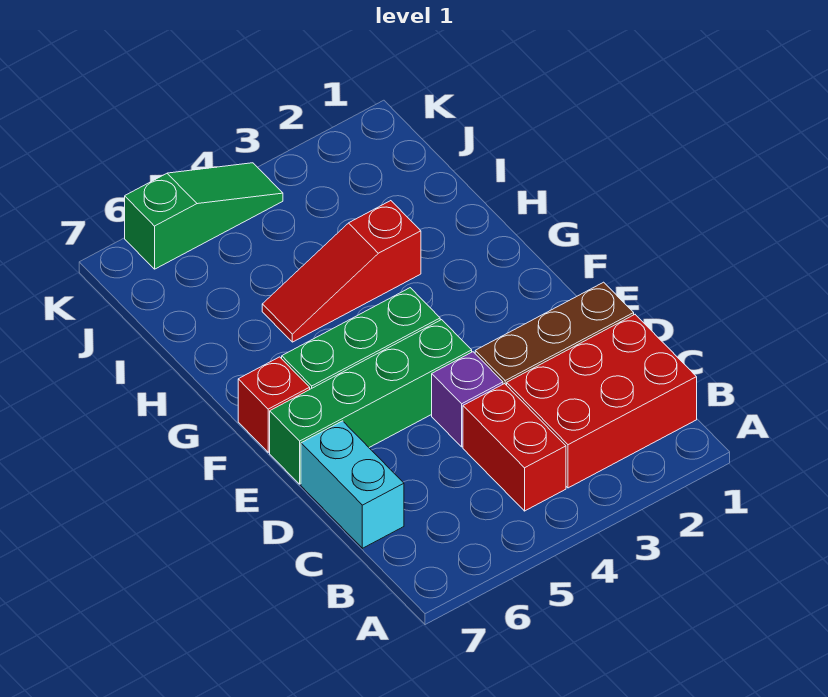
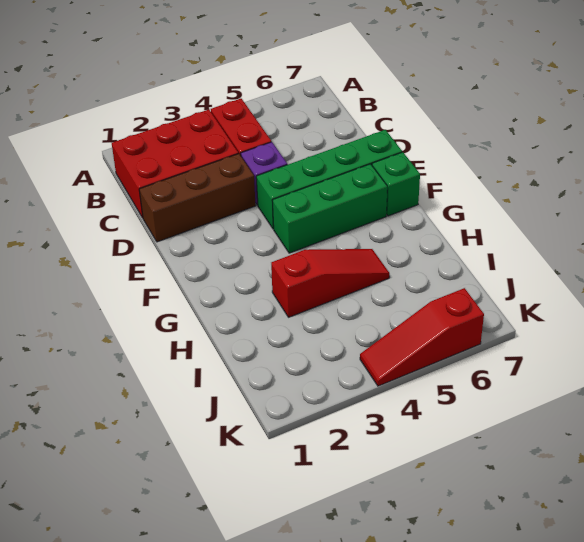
cyan brick C7:D7 level 1 -> none
red brick F7 level 1 -> green brick F7 level 1
green slope K4:K6 level 1 top 6 -> red slope K4:K6 level 1 top 6

